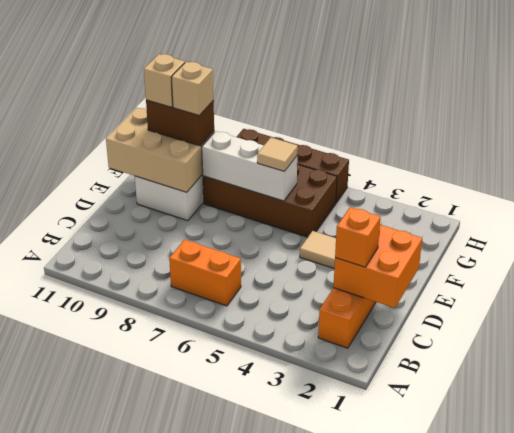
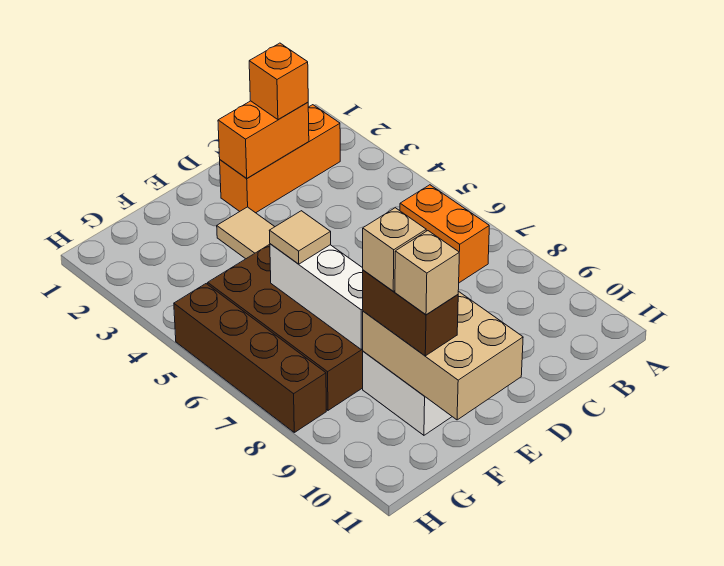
orange brick C1:D2 level 2 -> orange brick C2:D2 level 2

